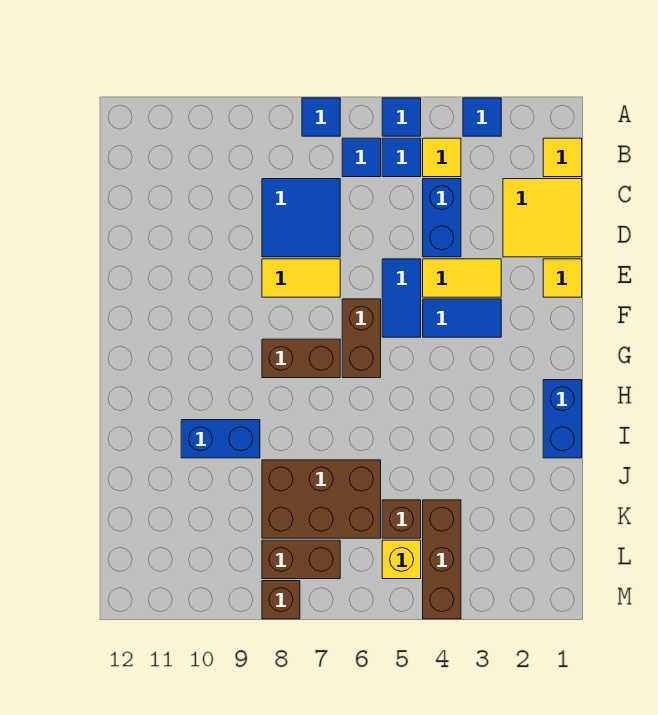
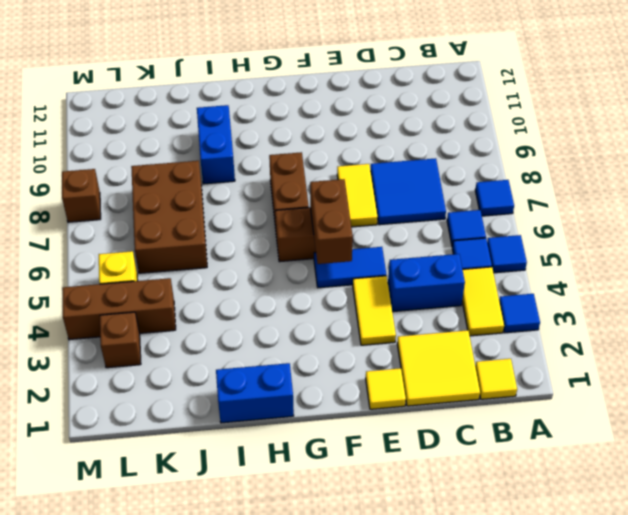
yellow tile B4 level 1 -> yellow tile B3:B4 level 1
blue tile F3:F4 level 1 -> none
brown brick K5 level 1 -> brown brick L3 level 1
brown brick L7:L8 level 1 -> brown brick F5:F6 level 2

